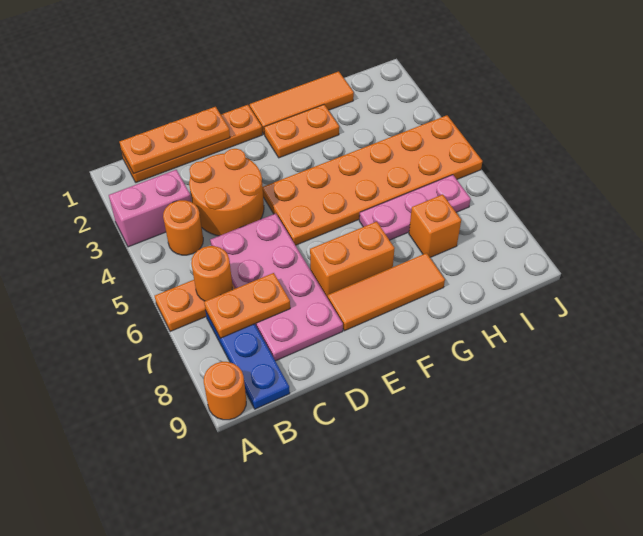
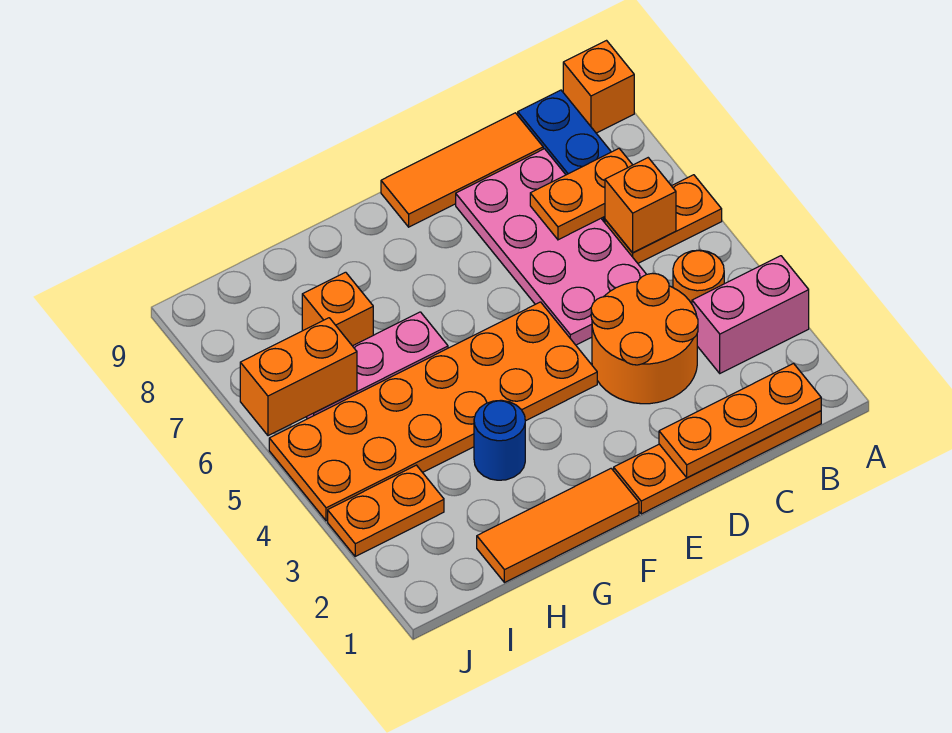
orange round brick A9 level 1 -> orange brick A9 level 1
orange round brick B6 level 2 -> orange brick B6 level 2
orange brick E7:F7 level 1 -> orange brick I6:J6 level 2
orange tile E8:G8 level 1 -> orange tile C9:E9 level 1
orange plate F2:G2 level 1 -> orange plate I3:J3 level 1
none -> blue round brick G3 level 1

